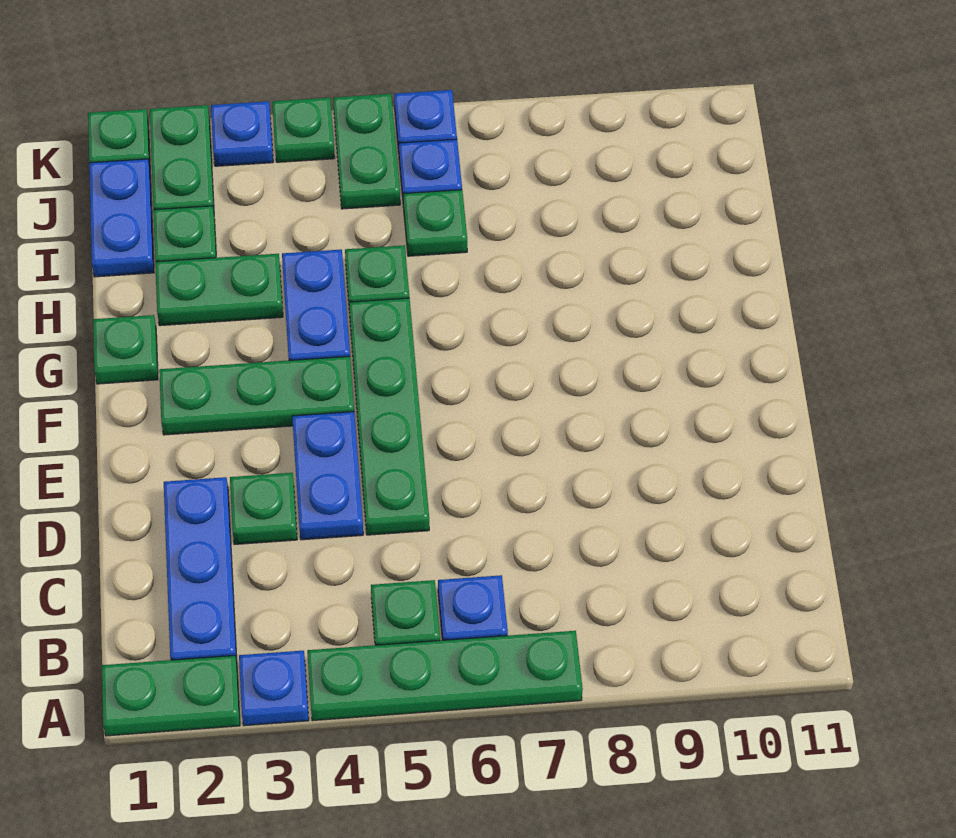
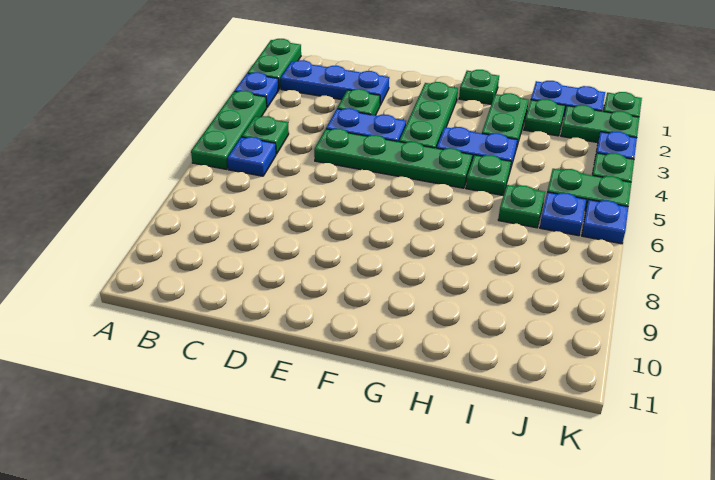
green plate A4:A7 level 1 -> green plate A4:A6 level 1

